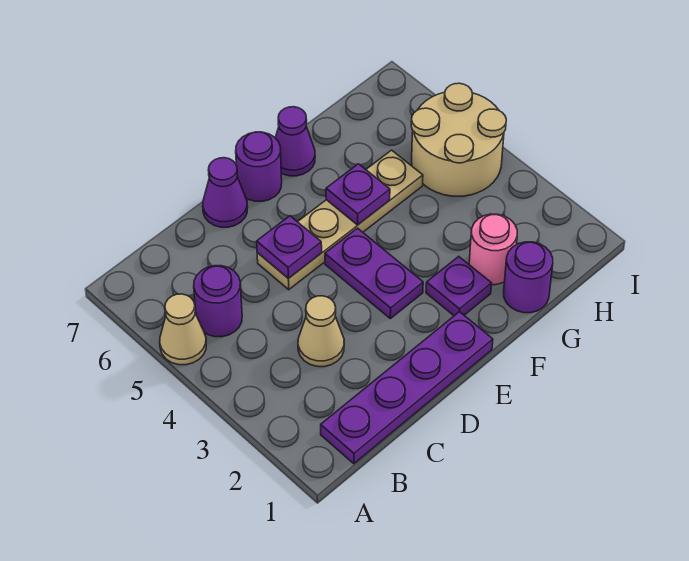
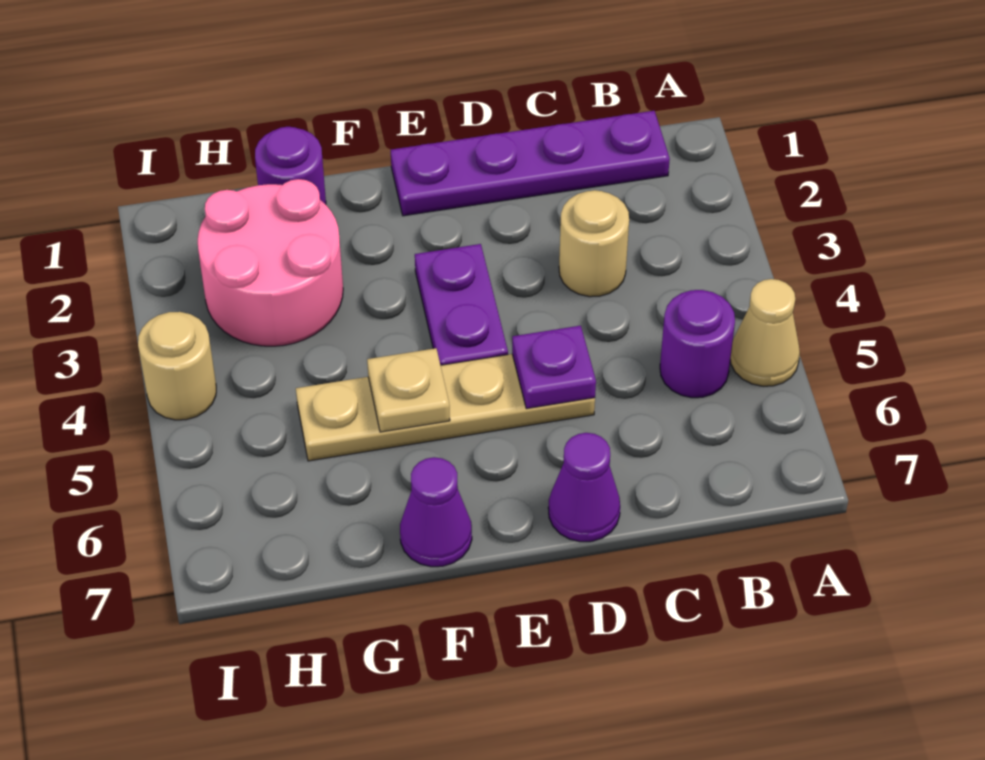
tan cone C3 level 1 -> tan round brick C3 level 1
purple round brick E7 level 1 -> none
purple plate F2 level 1 -> none
purple plate F5 level 2 -> tan plate F5 level 2
pink round brick G2 level 1 -> pink round brick G2:H3 level 1
tan round brick H4:I5 level 1 -> tan round brick I4 level 1

